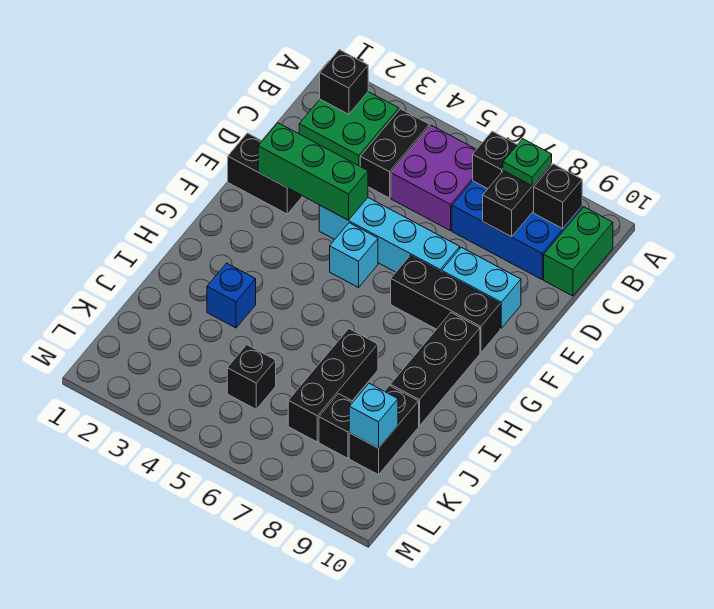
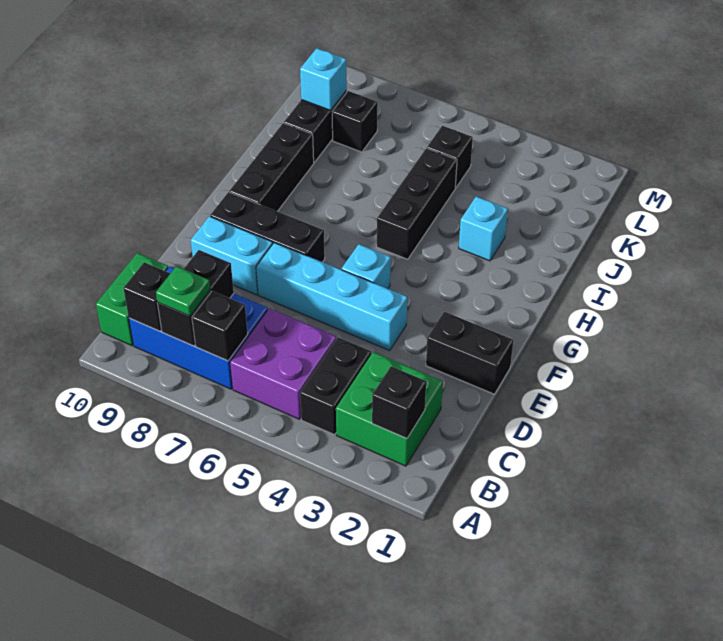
green brick E2:E4 level 2 -> none
blue brick I3 level 1 -> cyan brick I3 level 1
black brick I7:K7 level 1 -> black brick H5:J5 level 1

